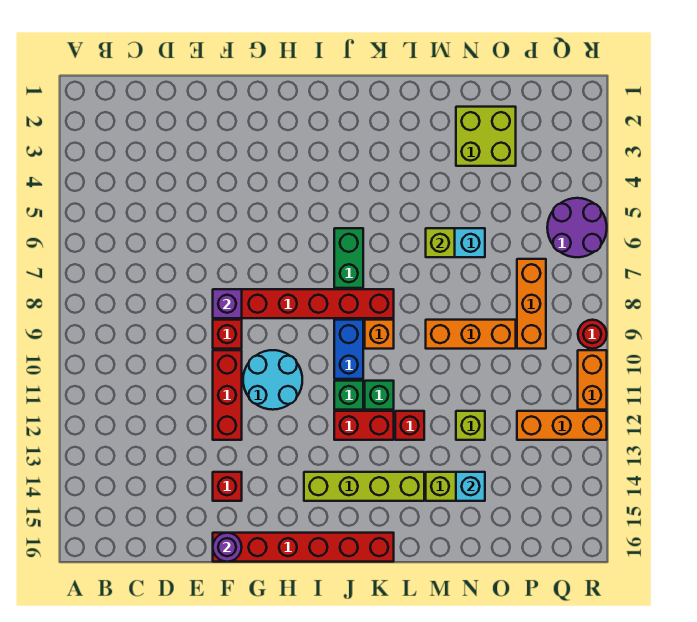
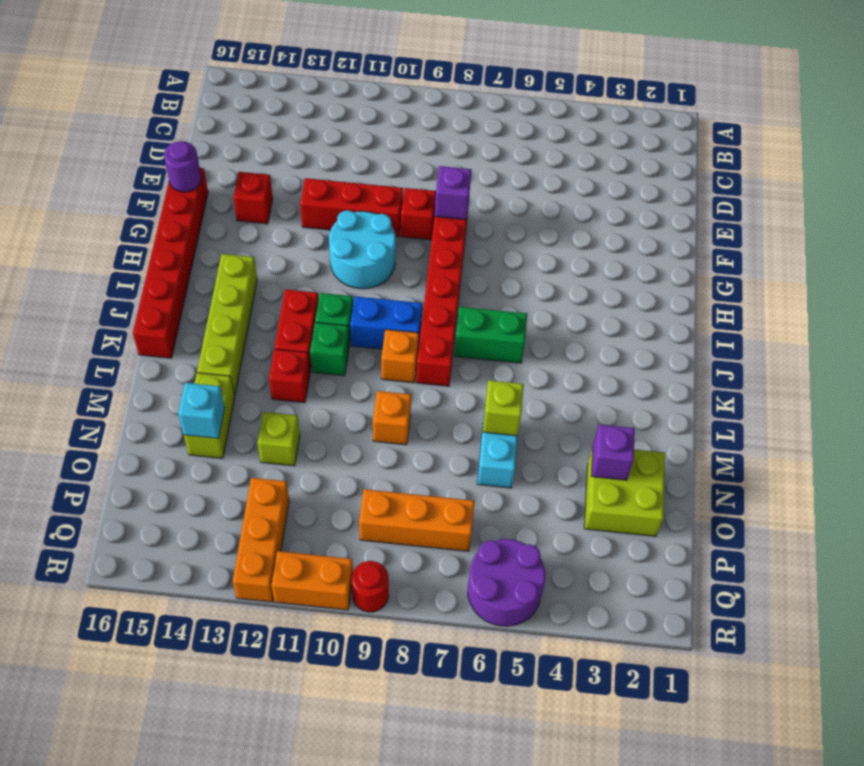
orange brick M9:O9 level 1 -> orange brick M9 level 1
none -> purple brick N3 level 2

